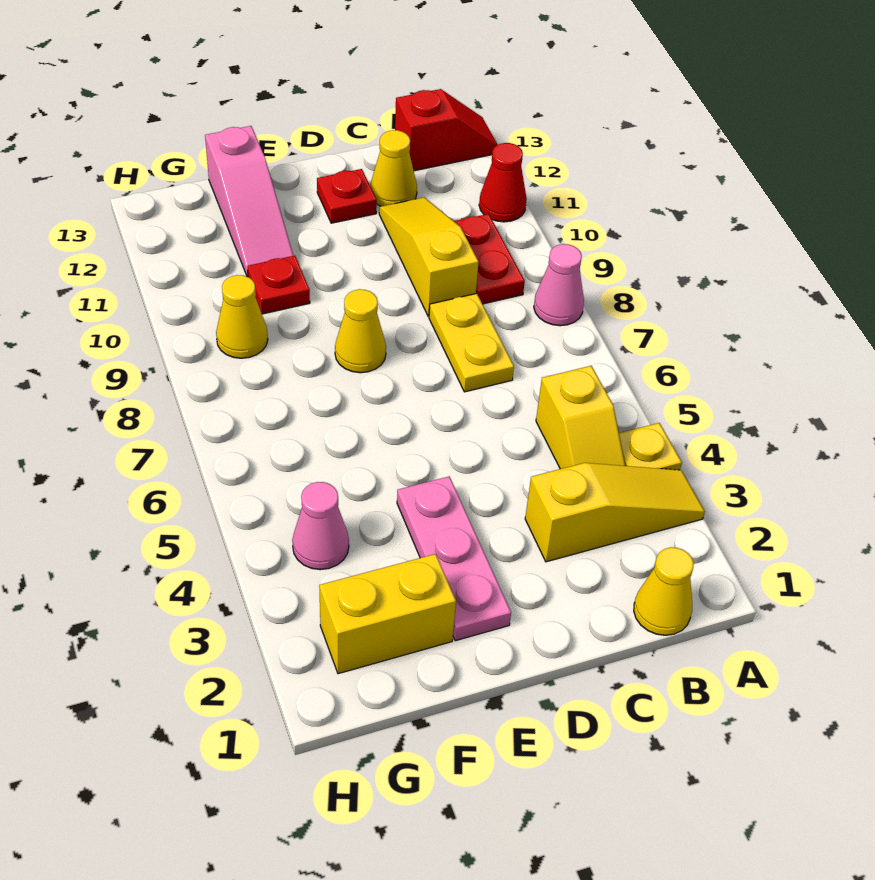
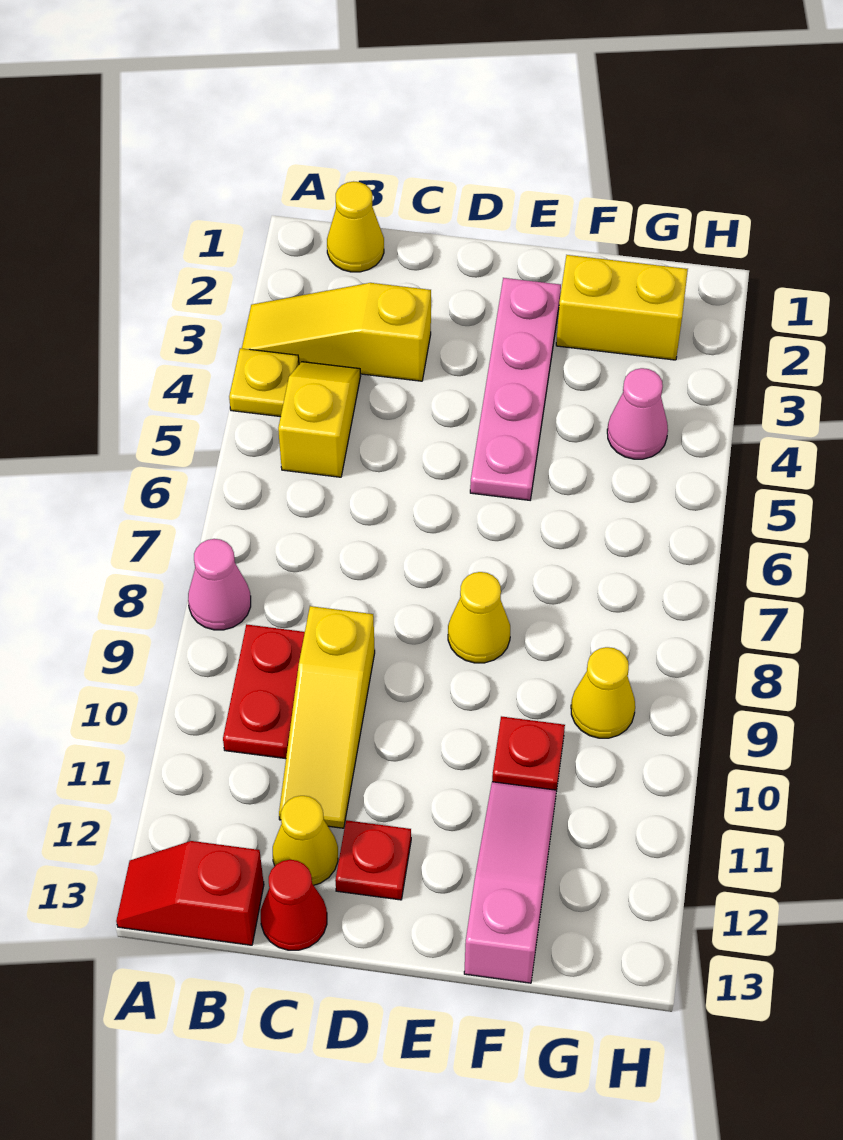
red cone A11 level 1 -> red cone C13 level 1
yellow plate C7:C8 level 1 -> none
pink plate E2:E4 level 1 -> pink plate E2:E5 level 1

